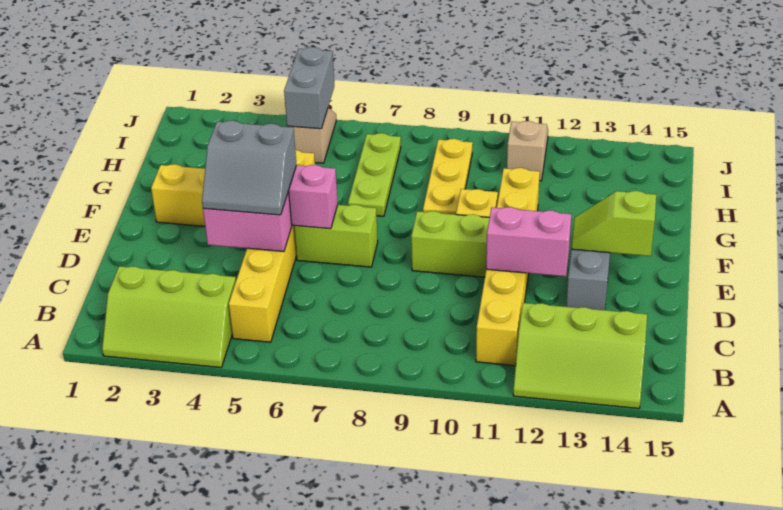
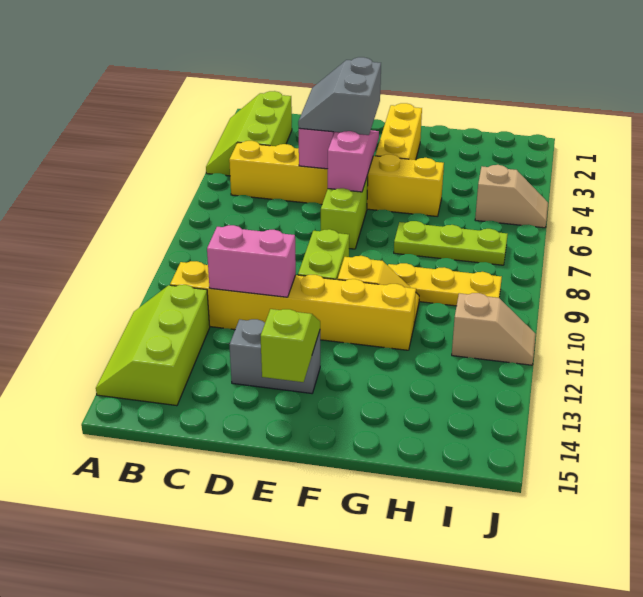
pink brick D11:D12 level 2 -> pink brick C11:D11 level 2
grey brick I5:J5 level 2 -> none

